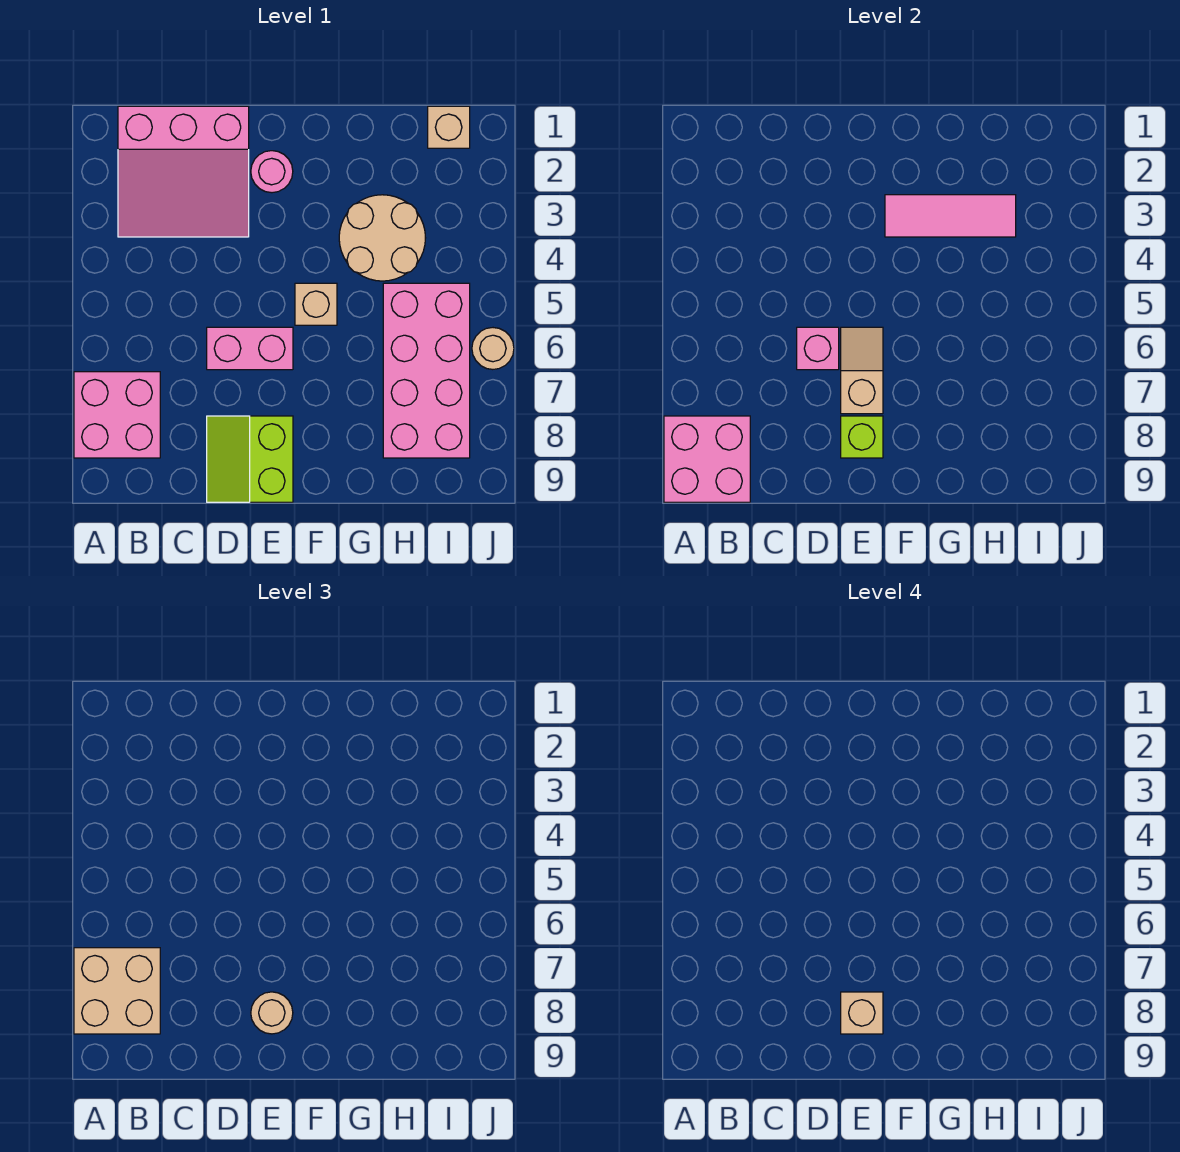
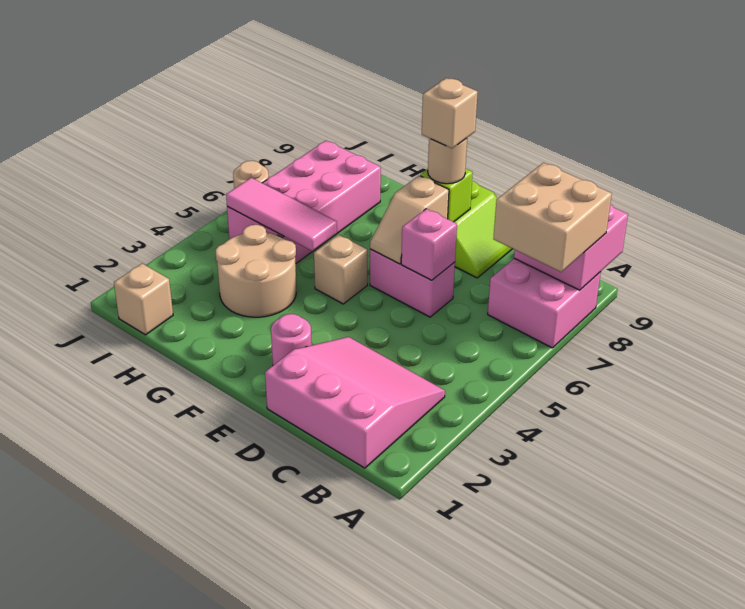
pink tile F3:H3 level 2 -> pink tile G5:I5 level 2

